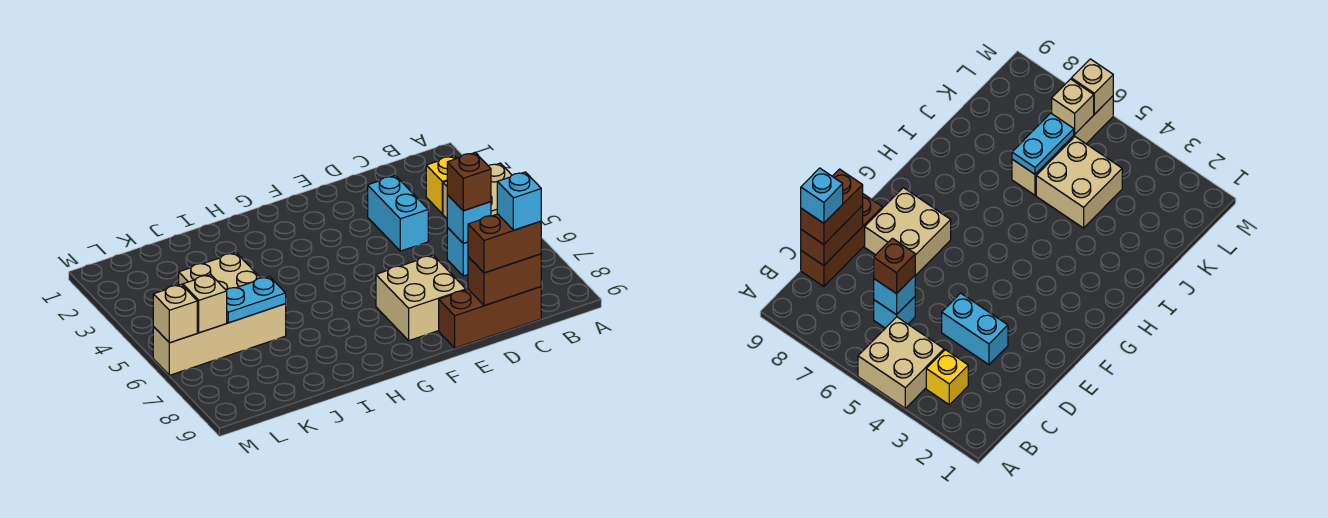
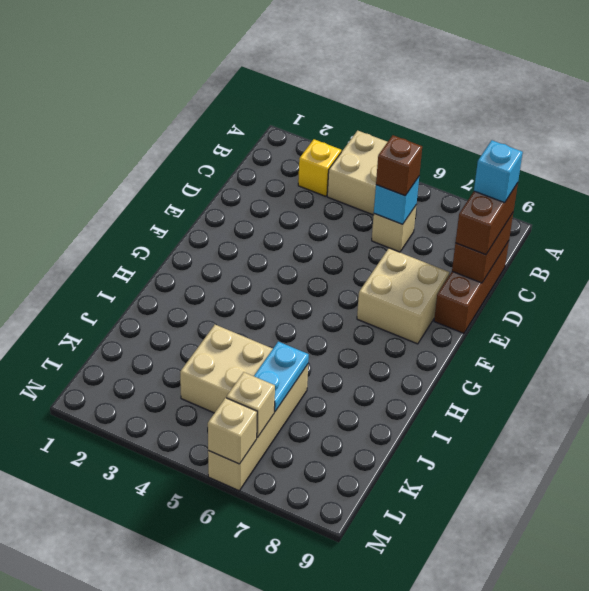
cyan brick C6 level 1 -> tan brick C6 level 1
cyan brick D3:D4 level 1 -> none

